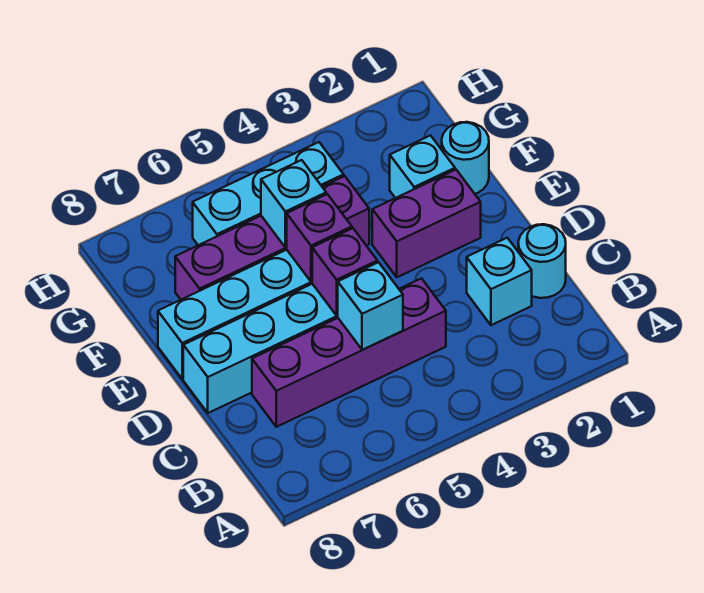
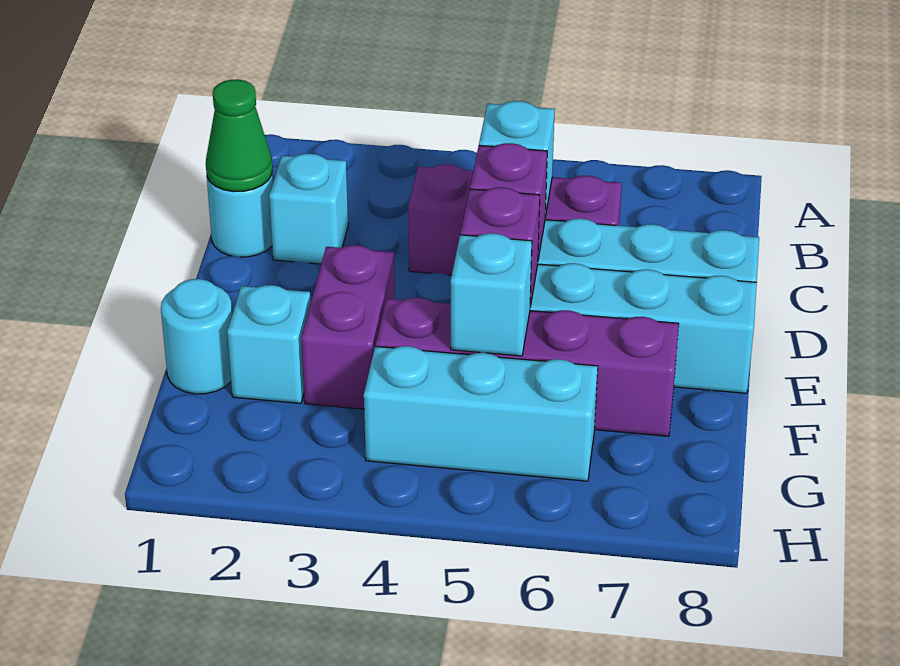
none -> green cone C1 level 2
purple brick C4:C7 level 1 -> purple brick C4:C6 level 1
purple brick E2:E3 level 1 -> purple brick E3:F3 level 1

